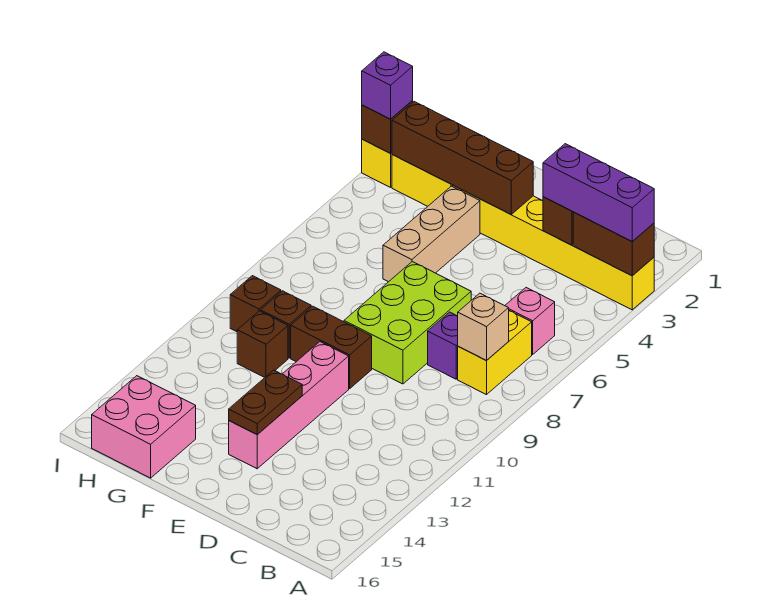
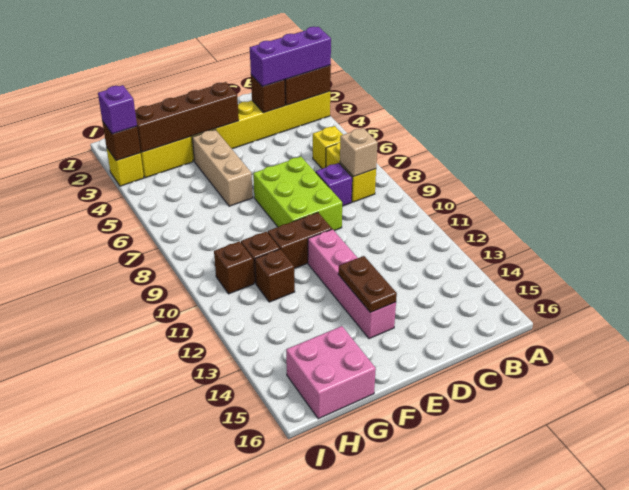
pink brick B6 level 1 -> yellow brick B6 level 1

